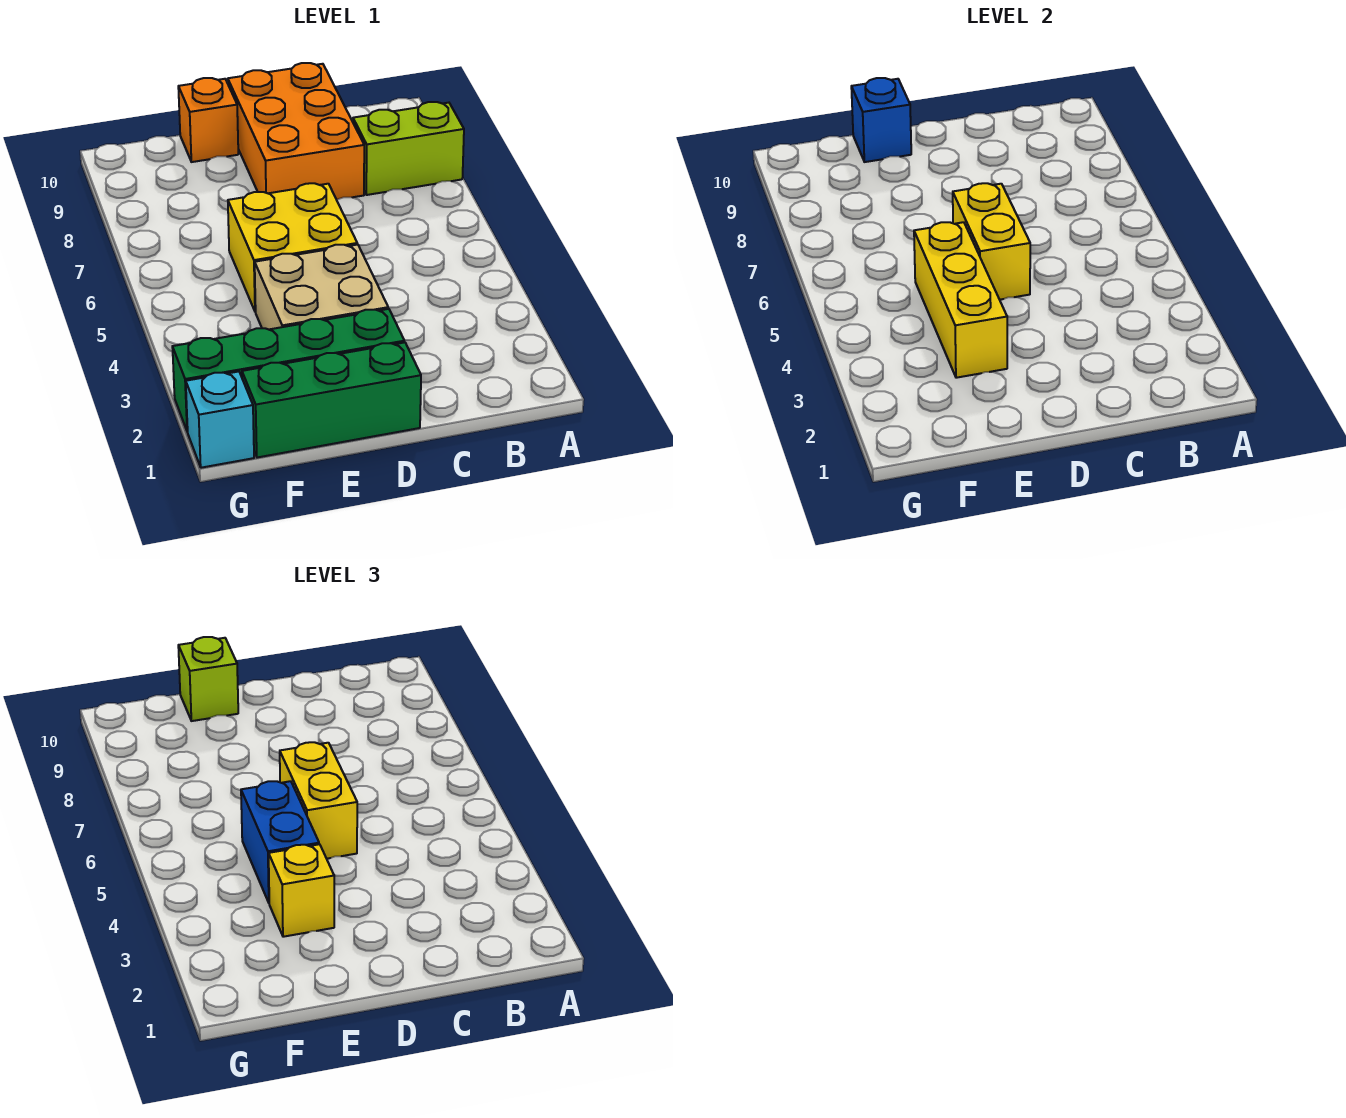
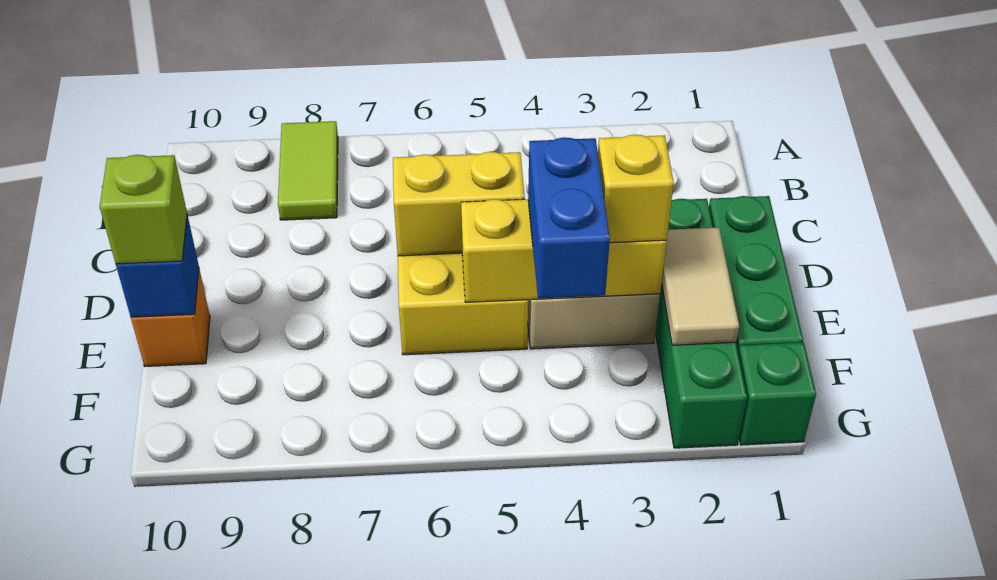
lime brick A8:B8 level 1 -> lime tile A8:B8 level 1
orange brick C8:D10 level 1 -> none
yellow brick D5:D6 level 3 -> none
none -> tan tile E2:F2 level 2
blue brick E4:E5 level 3 -> blue brick E4:F4 level 3
cyan brick G1 level 1 -> green brick G1 level 1

